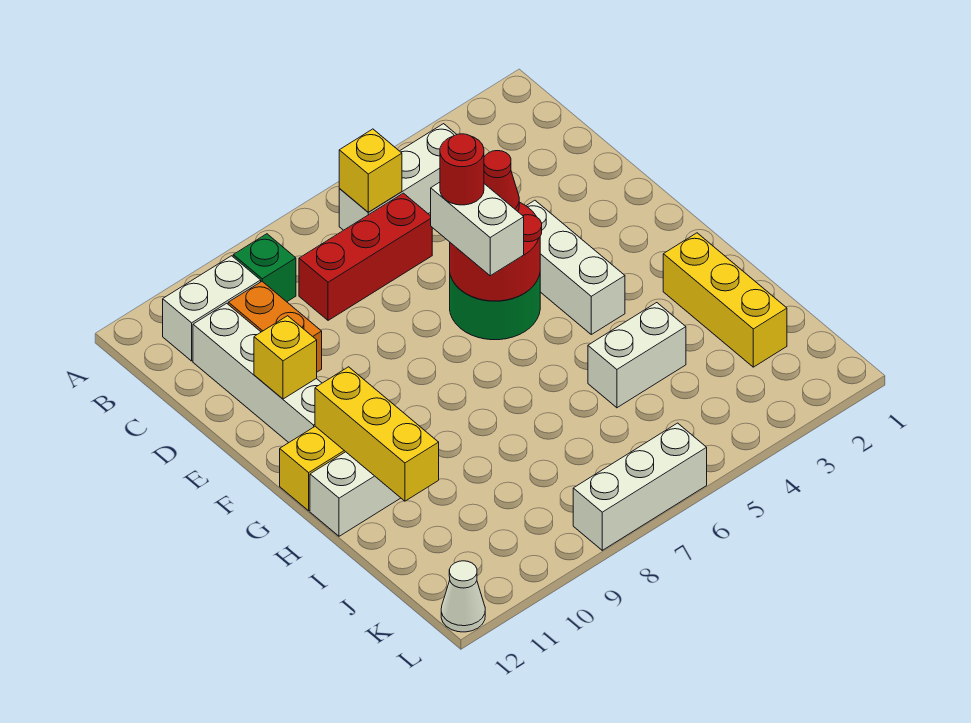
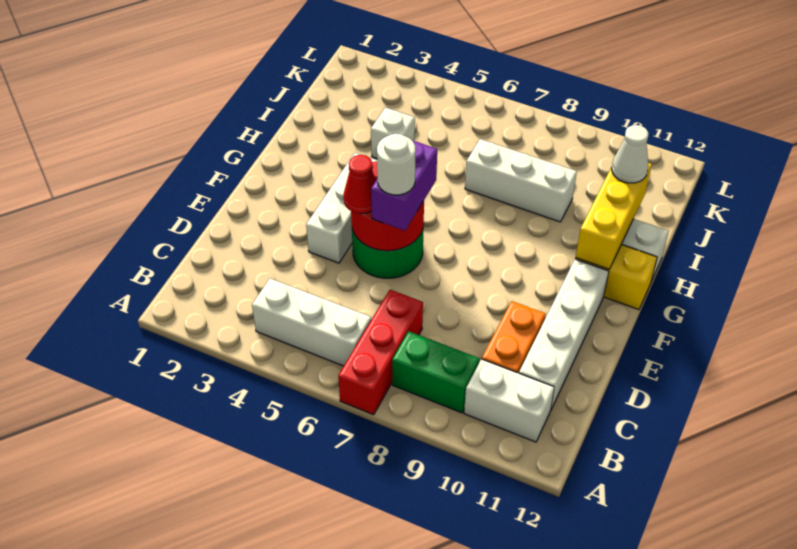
yellow brick B6 level 2 -> none
green brick B9 level 1 -> green brick B8:B9 level 1
red brick C6:C8 level 1 -> red brick A7:C7 level 1
white brick E6:F6 level 3 -> purple brick E6:F6 level 3
red round brick E6 level 4 -> white round brick E6 level 4
yellow brick E11 level 2 -> none
yellow brick H2:J2 level 1 -> none
white brick I4:I5 level 1 -> white brick I4 level 1
white brick L6:L8 level 1 -> white brick I7:I9 level 1
white cone L12 level 1 -> white cone I11 level 3

